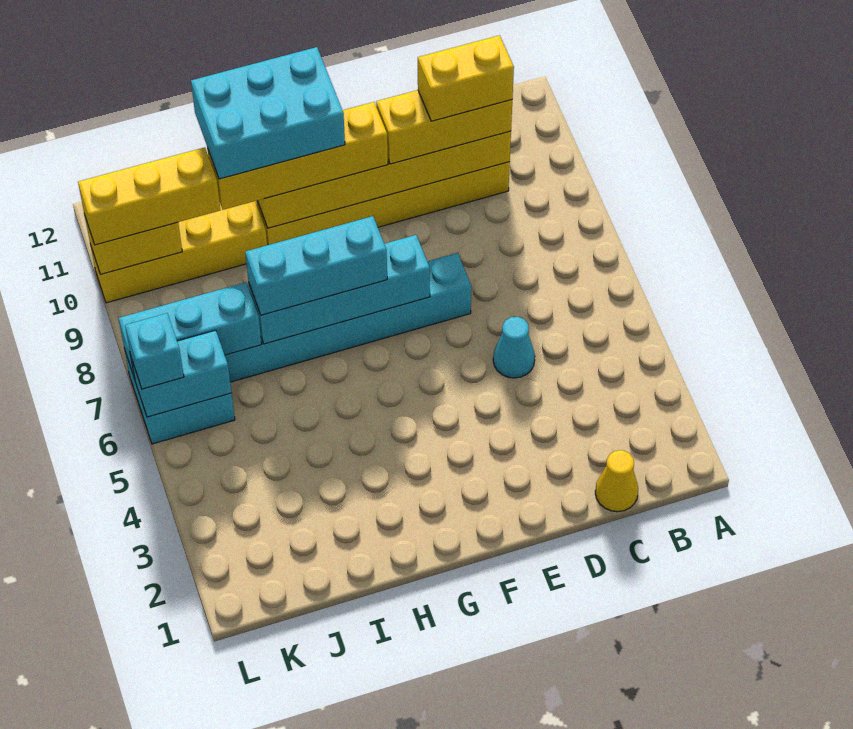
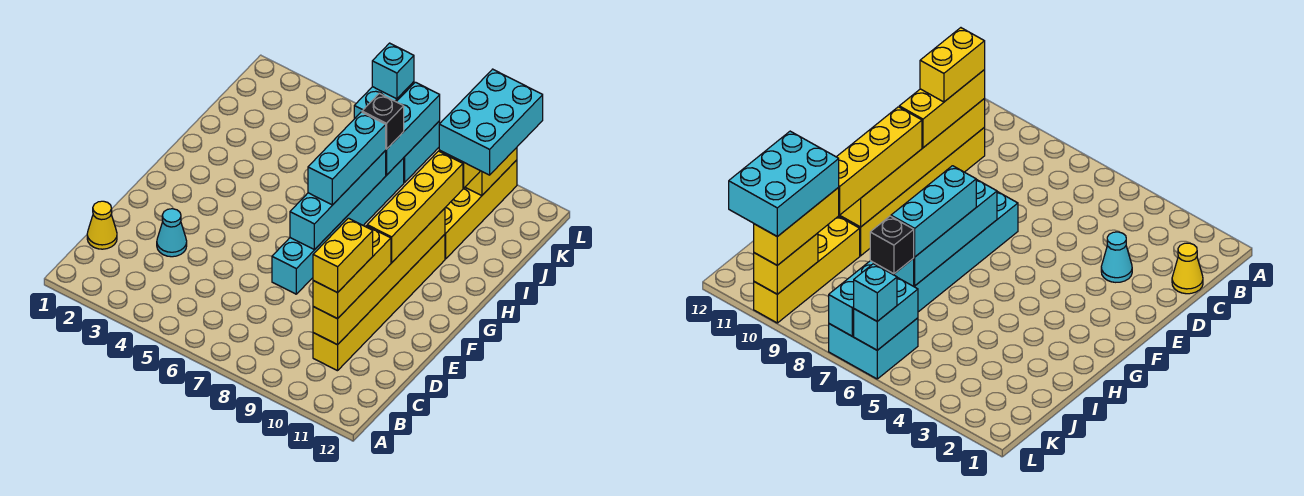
cyan cone D5 level 1 -> cyan cone D3 level 1
cyan brick G10:I11 level 4 -> cyan brick J10:L11 level 4
none -> black brick J7 level 3

